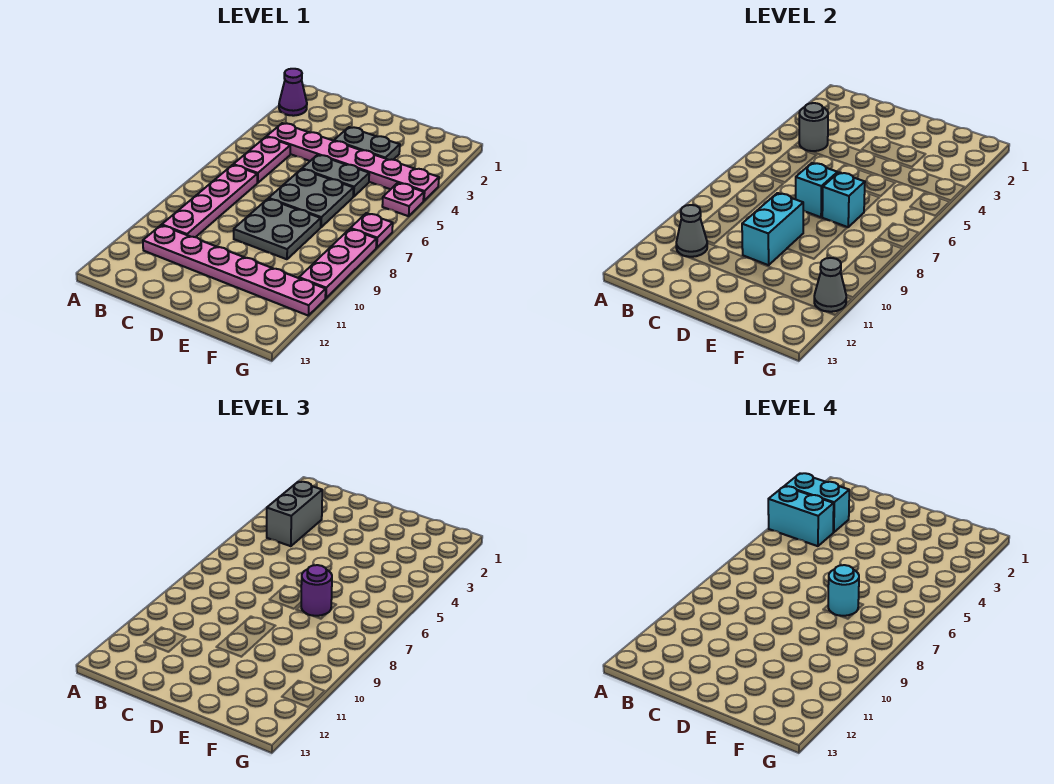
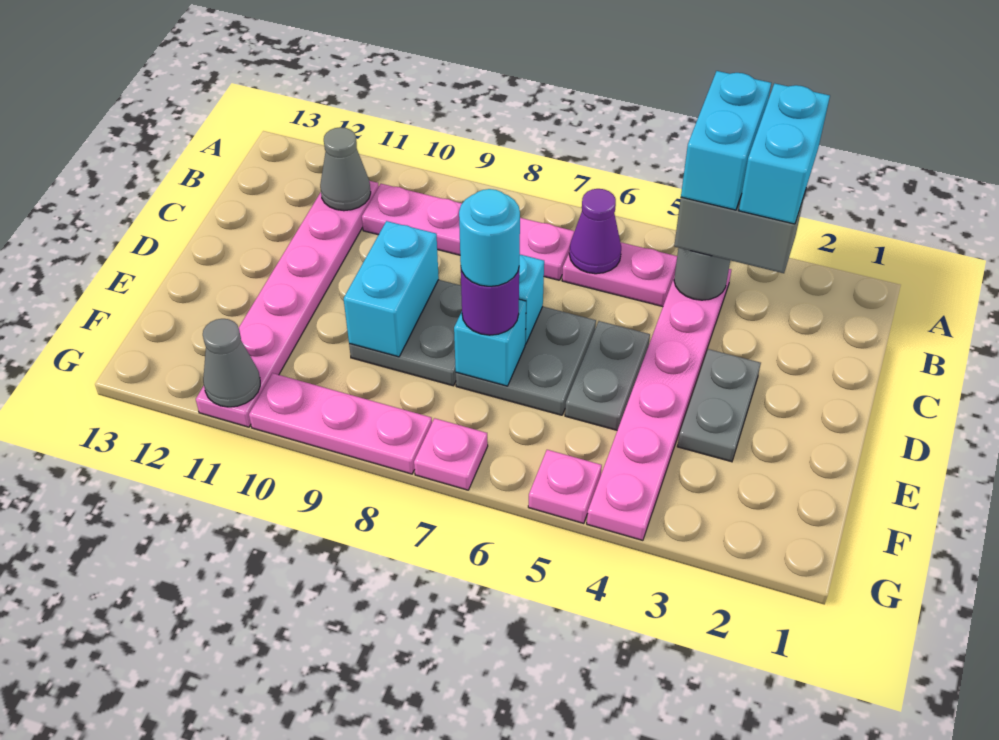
purple cone A2 level 1 -> purple cone B6 level 2
cyan brick D9:D10 level 2 -> cyan brick D9:E9 level 2

